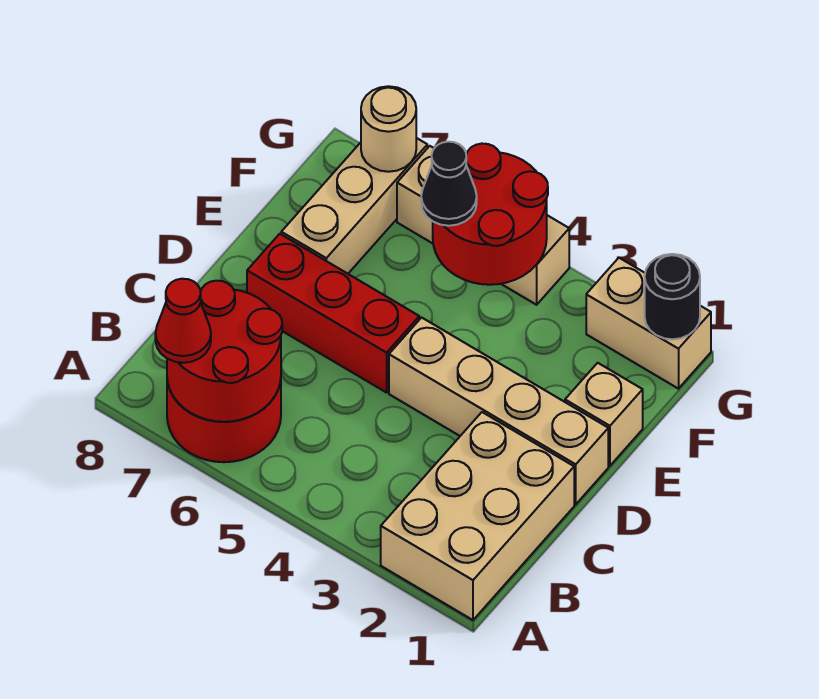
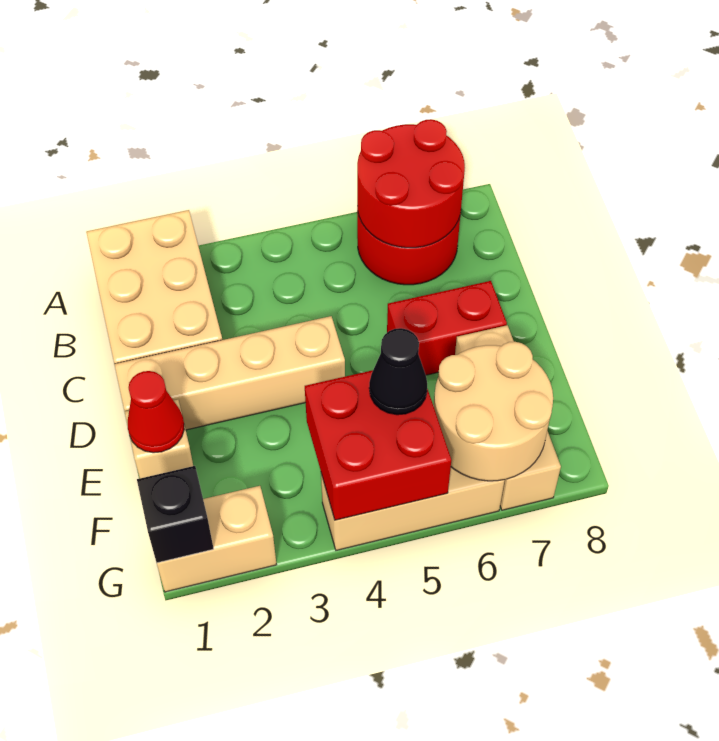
red cone A7 level 3 -> red cone E1 level 2
red brick D5:D7 level 1 -> red brick D6:D7 level 1
red round brick F4:G5 level 2 -> red brick F4:G5 level 2
black round brick G1 level 2 -> black brick G1 level 2
tan round brick G7 level 2 -> tan round brick F6:G7 level 2

